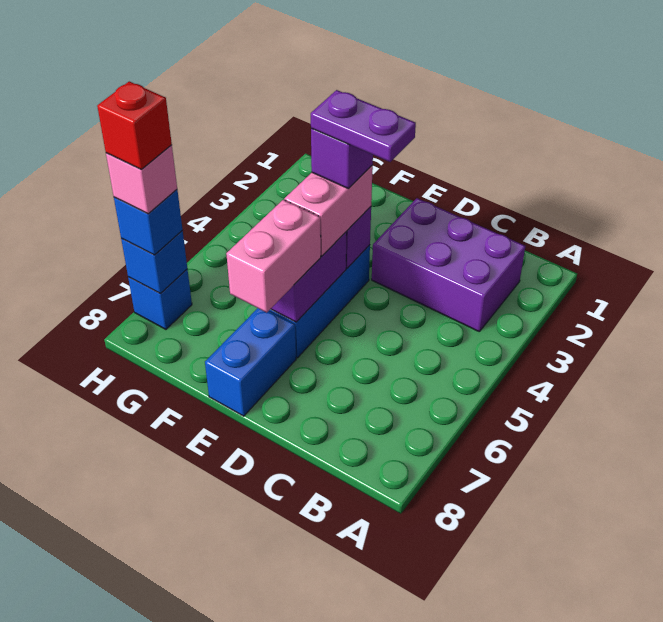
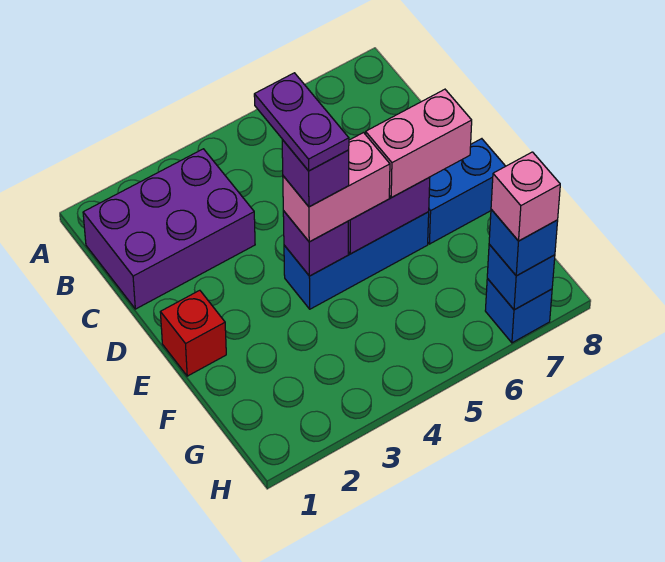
purple brick B2:D3 level 1 -> purple brick B1:C3 level 1
red brick H7 level 5 -> red brick E1 level 1

